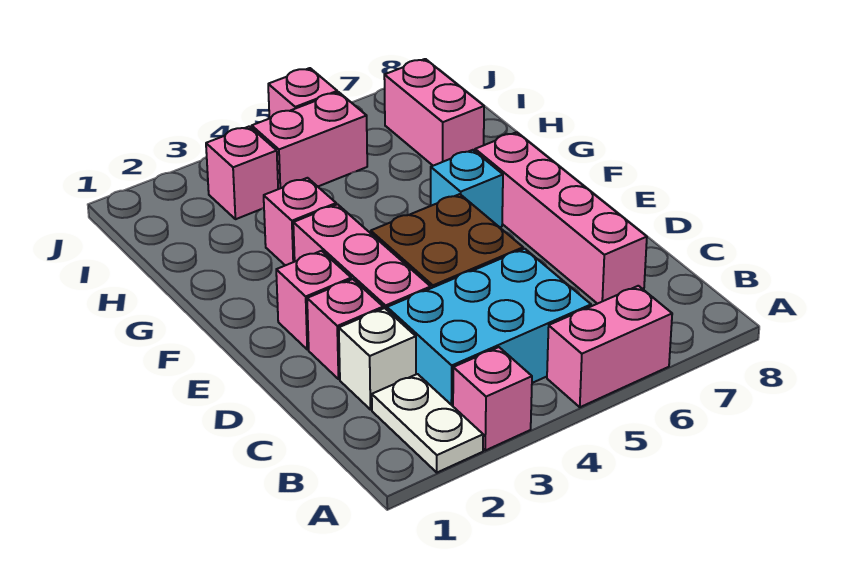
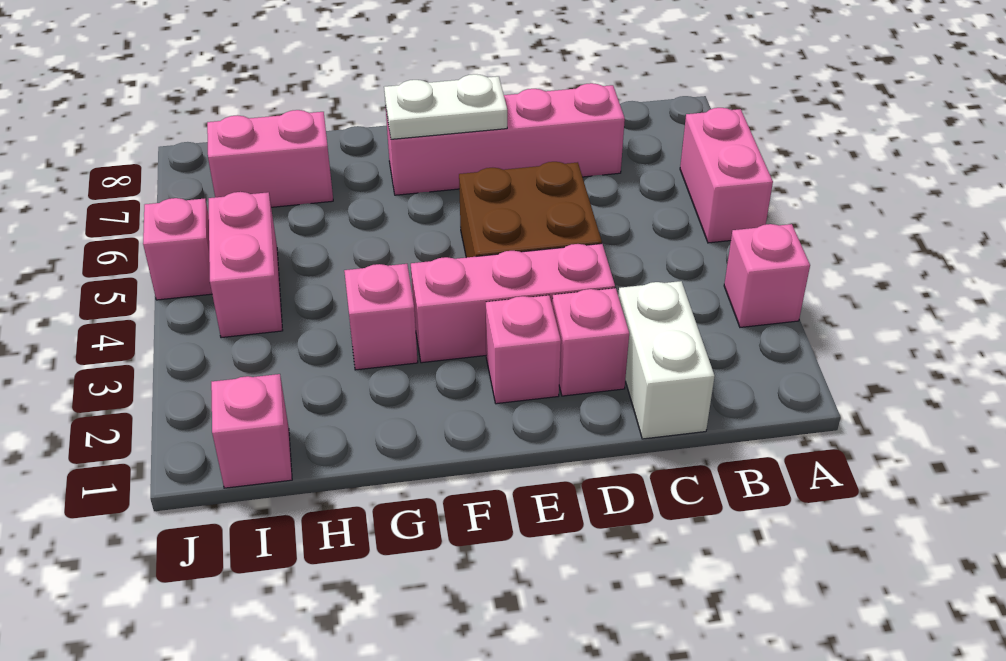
white plate A2:B2 level 1 -> white plate E7:F7 level 2
cyan brick B3:C5 level 1 -> none
white brick C2 level 1 -> white brick C1:C2 level 1
cyan brick F6 level 1 -> none
pink brick I3 level 1 -> pink brick I1 level 1

